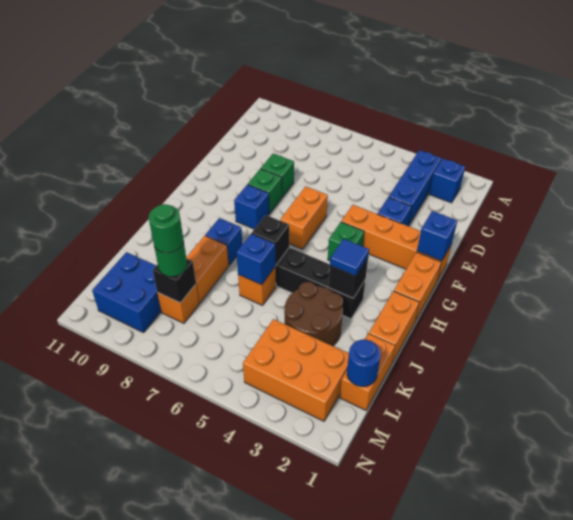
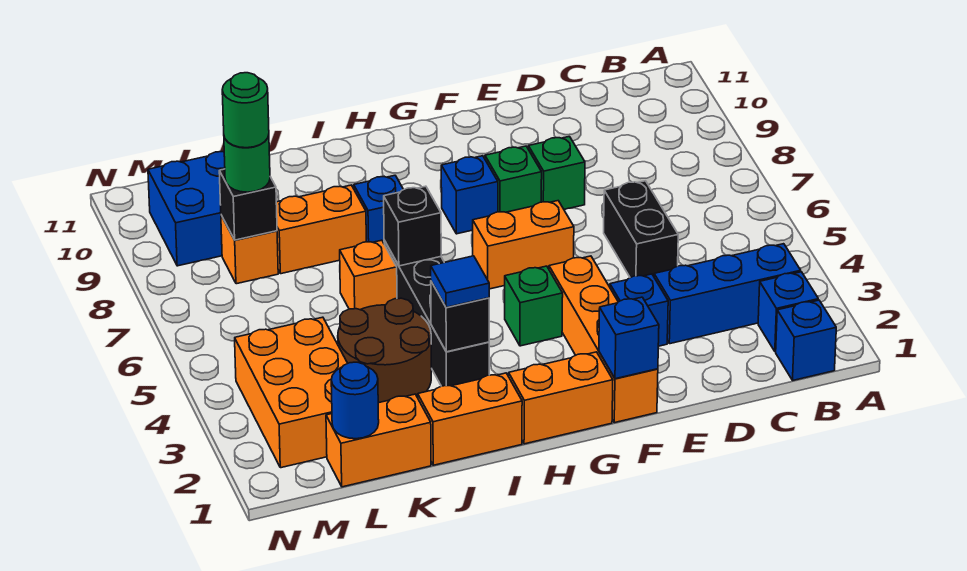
none -> black brick D5:D6 level 1
blue brick J6 level 2 -> blue brick B1 level 1

